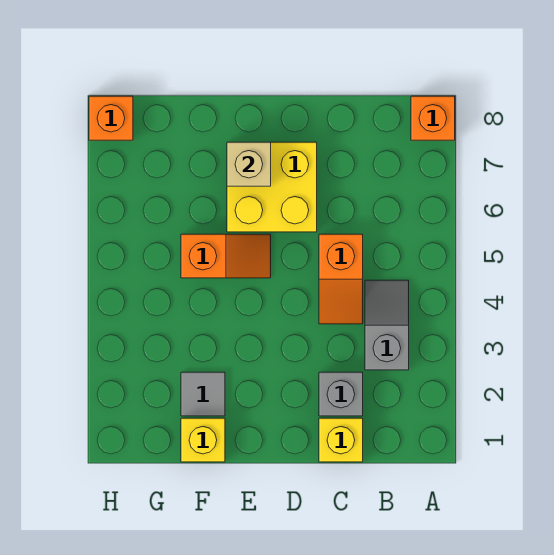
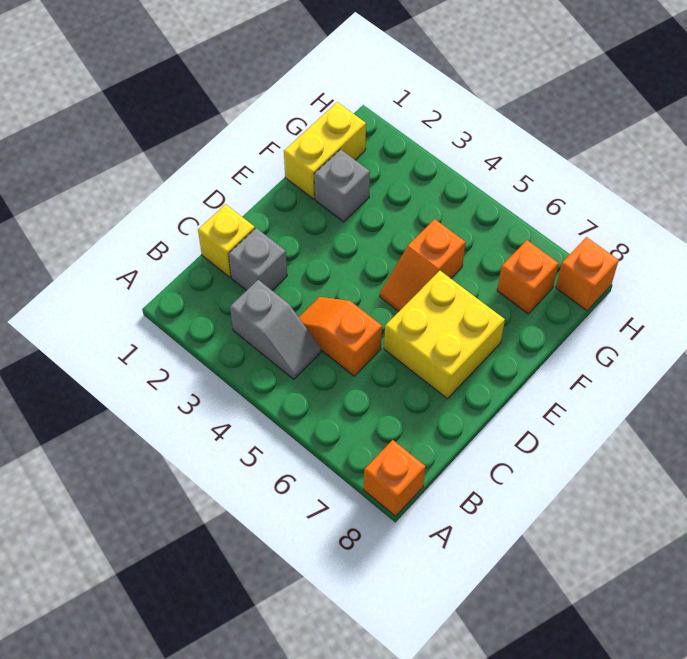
tan brick E7 level 2 -> none
yellow brick F1 level 1 -> yellow brick F1:G1 level 1
grey tile F2 level 1 -> grey brick F2 level 1
none -> orange brick G7 level 1

